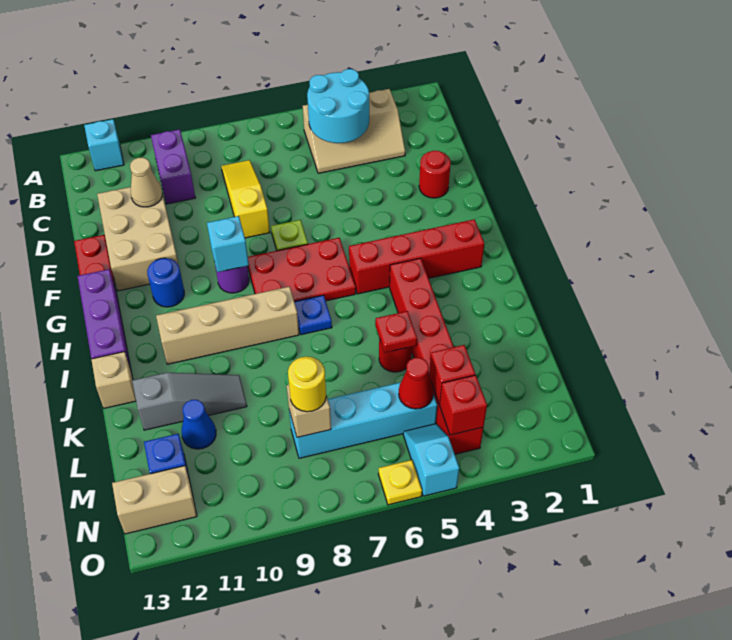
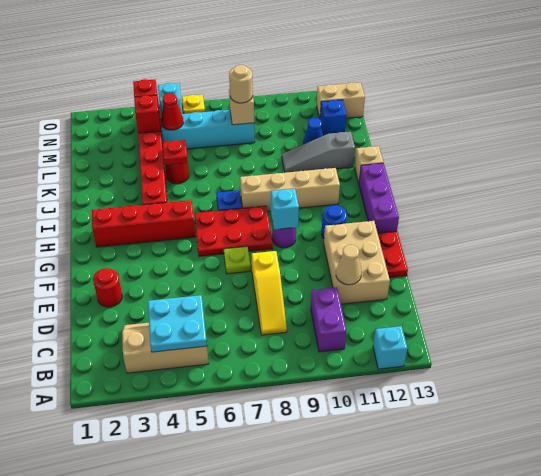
cyan round brick B4:C5 level 2 -> cyan plate B4:C5 level 2
yellow round brick M8 level 3 -> tan round brick M8 level 3

